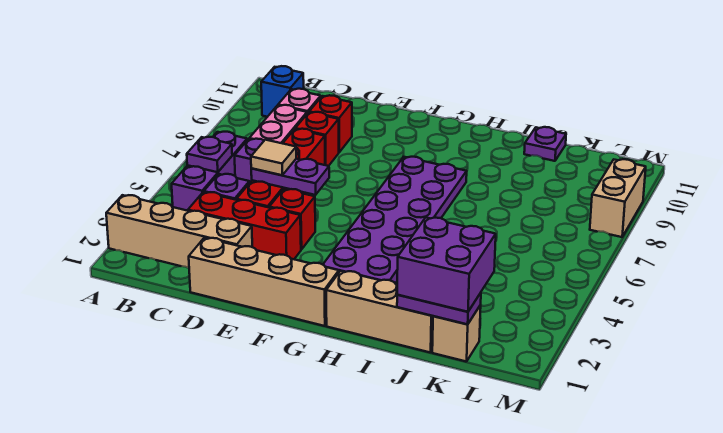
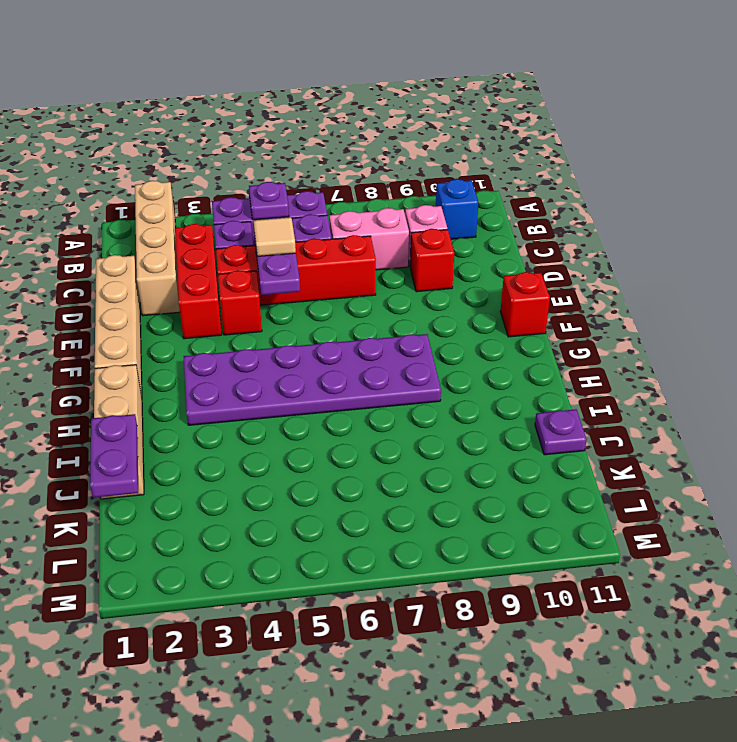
red brick D8 level 1 -> red brick F11 level 1
purple brick J1:K2 level 3 -> none
tan brick K1 level 1 -> none
tan brick M8:M9 level 1 -> none

